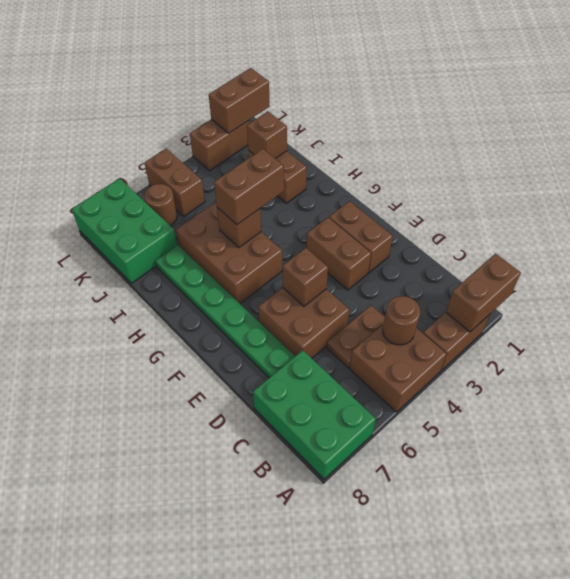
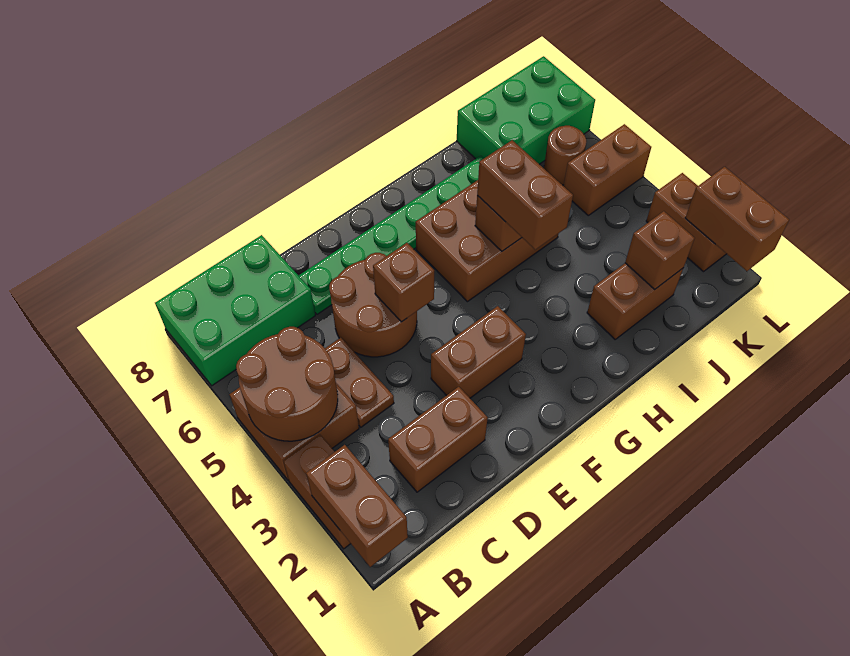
brown round brick B4 level 2 -> brown round brick A4:B5 level 2
brown brick D5:E6 level 1 -> brown round brick D5:E6 level 1
brown brick E2:F2 level 1 -> brown brick C2:D2 level 1

